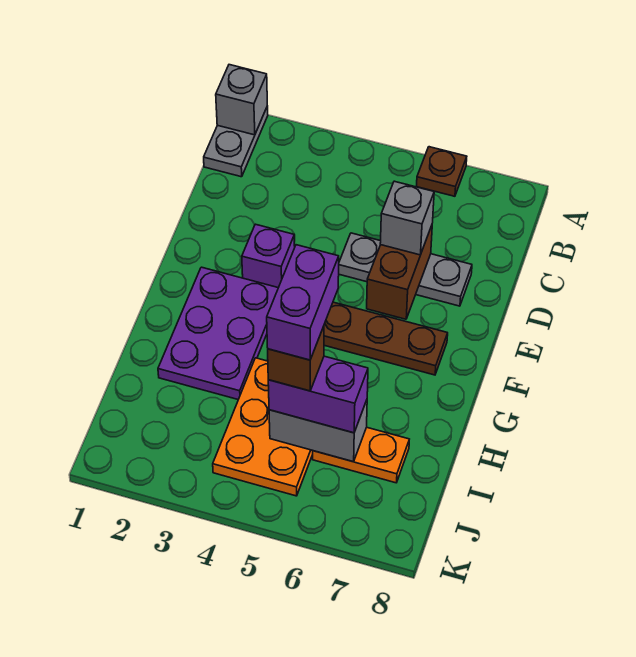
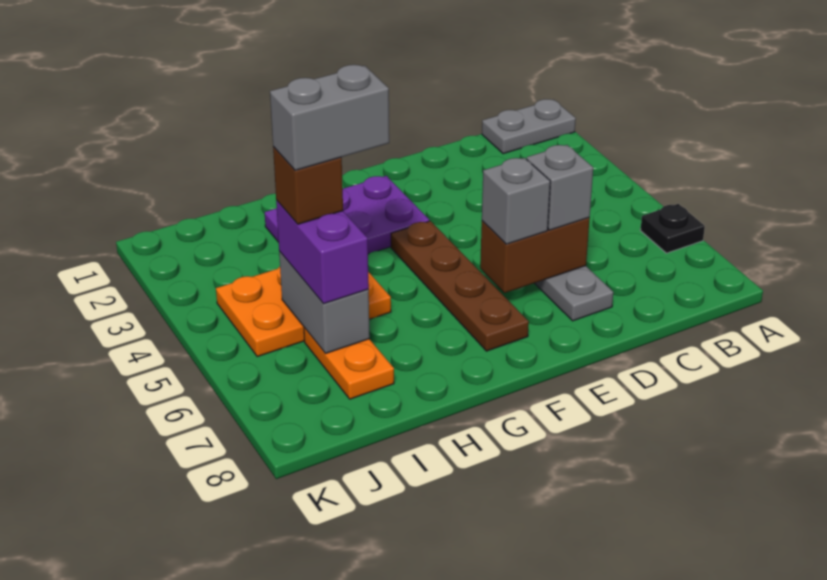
grey brick A1 level 2 -> grey brick E6 level 3
brown plate A6 level 1 -> black plate A6 level 1
purple brick E3 level 1 -> none
purple brick H5:I5 level 5 -> grey brick H5:I5 level 5

